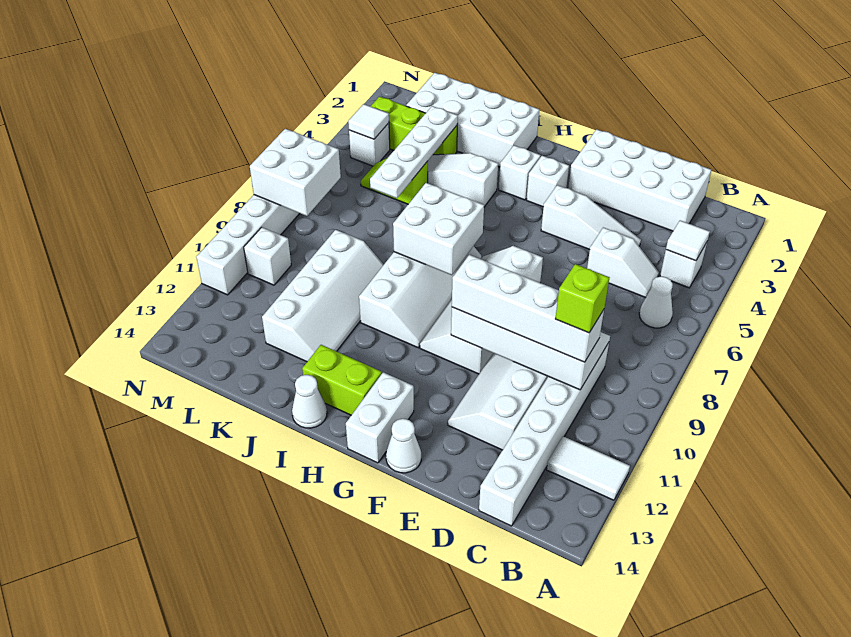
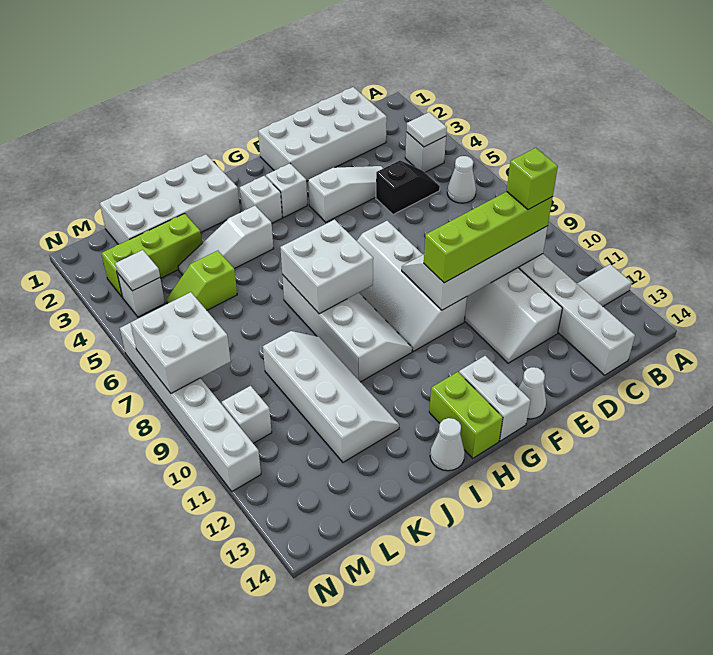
white slope C5:D5 level 1 top D -> black slope C5:D5 level 1 top D
white brick C10:F10 level 3 -> lime brick C10:F10 level 3
lime brick H13:I13 level 1 -> lime brick H13:H14 level 1
white plate K3:K6 level 2 -> none

